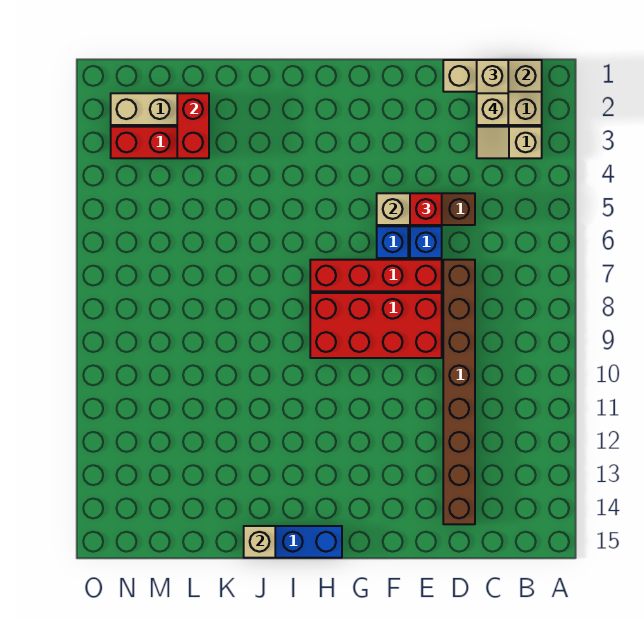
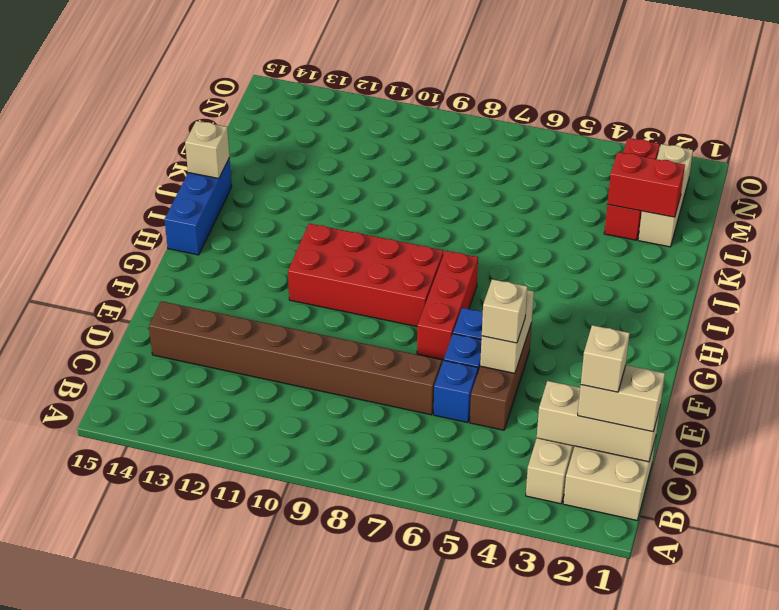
tan brick B1:D1 level 2 -> tan brick C1:C3 level 2
none -> blue brick D6 level 1
red brick E5 level 3 -> tan brick E5 level 3
red brick E7:H7 level 1 -> red brick F7:H7 level 1
red brick E8:H9 level 1 -> red brick G8:H11 level 1

